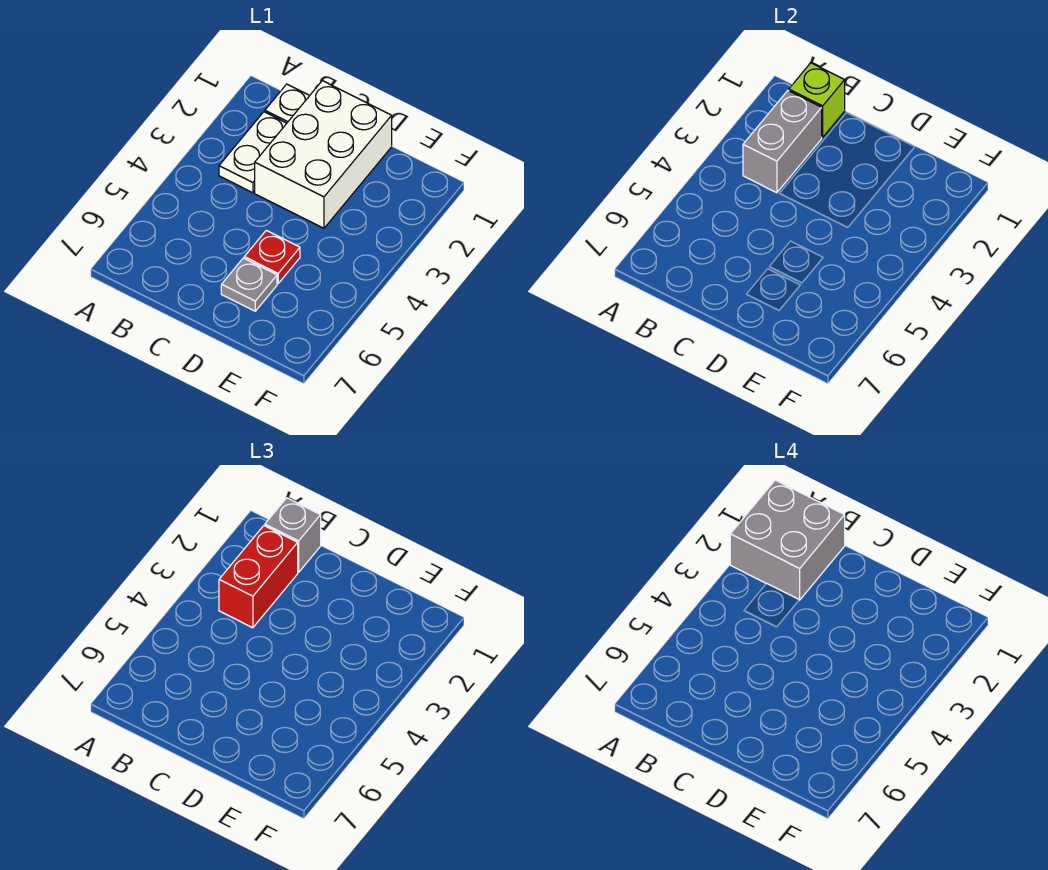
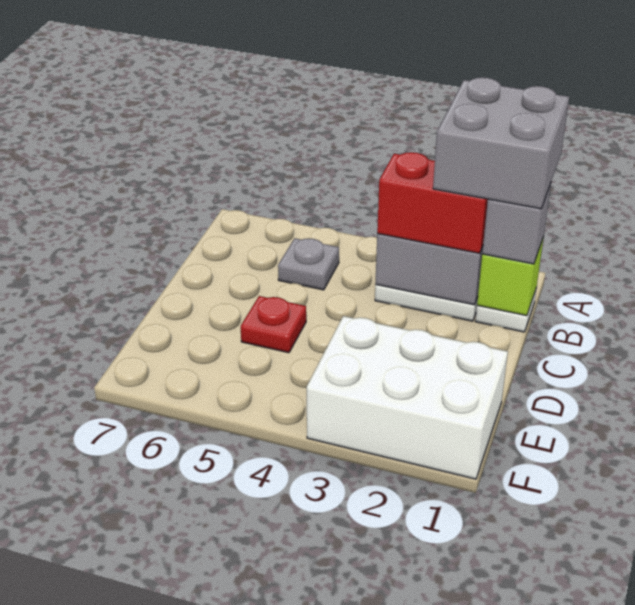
white brick C1:D3 level 1 -> white brick E1:F3 level 1
grey plate D6 level 1 -> grey plate B5 level 1

